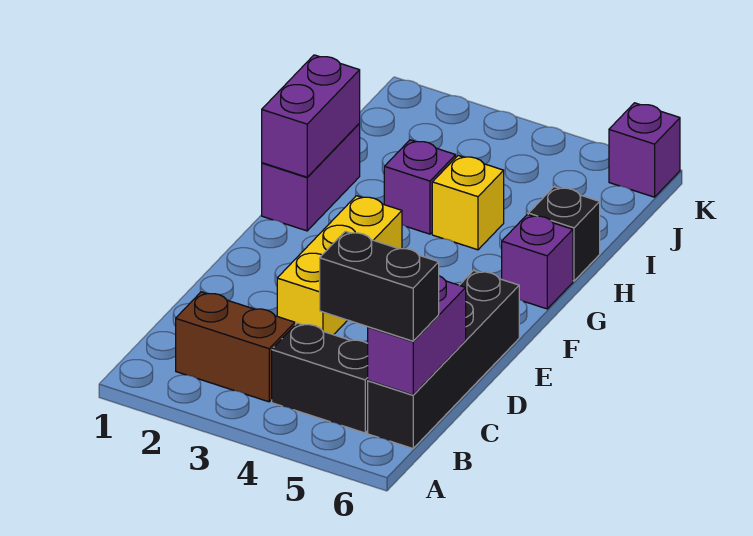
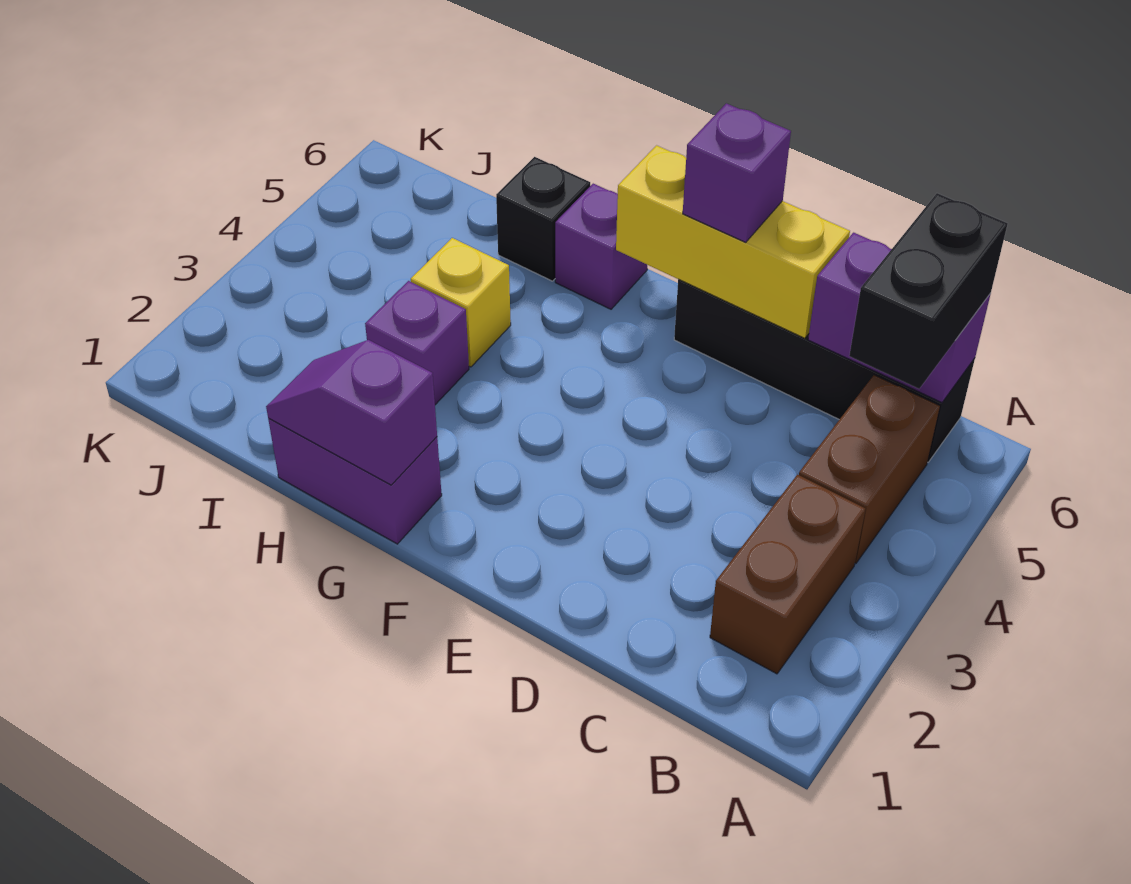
black brick B4:B5 level 1 -> brown brick B4:B5 level 1
yellow brick D3:F3 level 1 -> yellow brick D6:F6 level 2
purple brick G1:H1 level 2 -> purple slope G1:H1 level 2 top G
purple brick K6 level 1 -> purple brick E6 level 3

